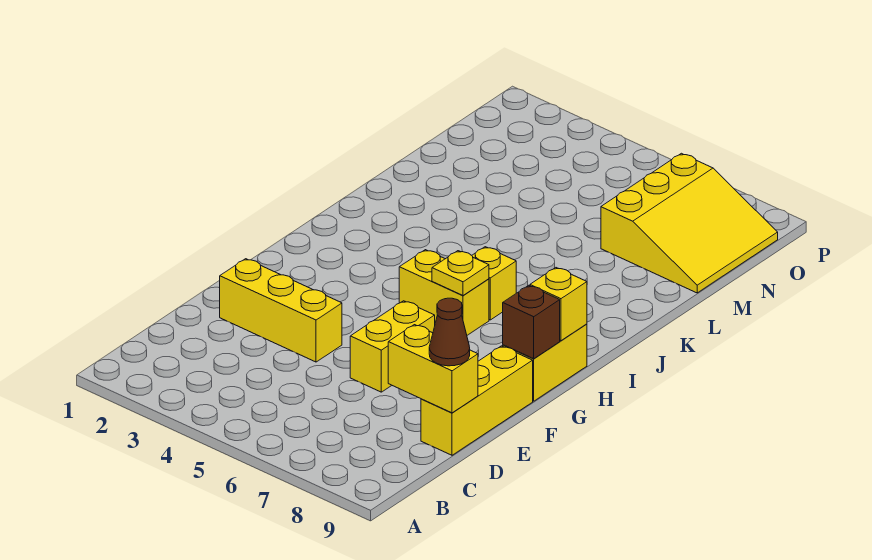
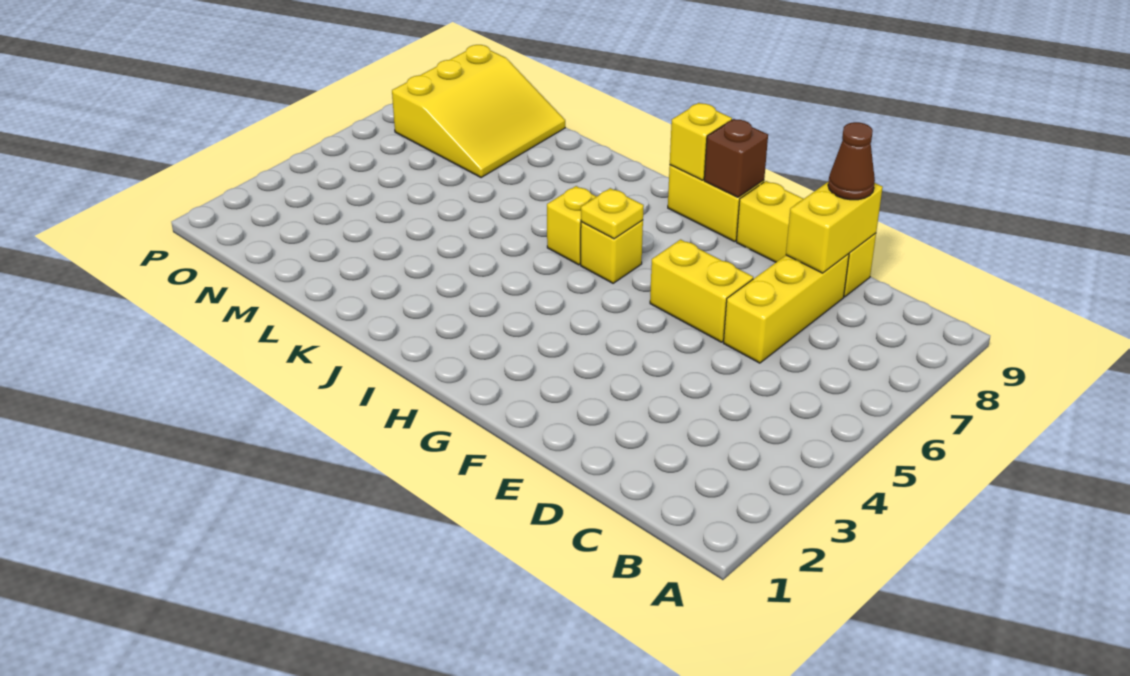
yellow brick E2:E4 level 1 -> yellow brick D6:D8 level 1
yellow brick H5:H6 level 1 -> yellow brick H6 level 1
yellow slope M7:O9 level 1 top 7 -> yellow slope M7:O9 level 1 top O

